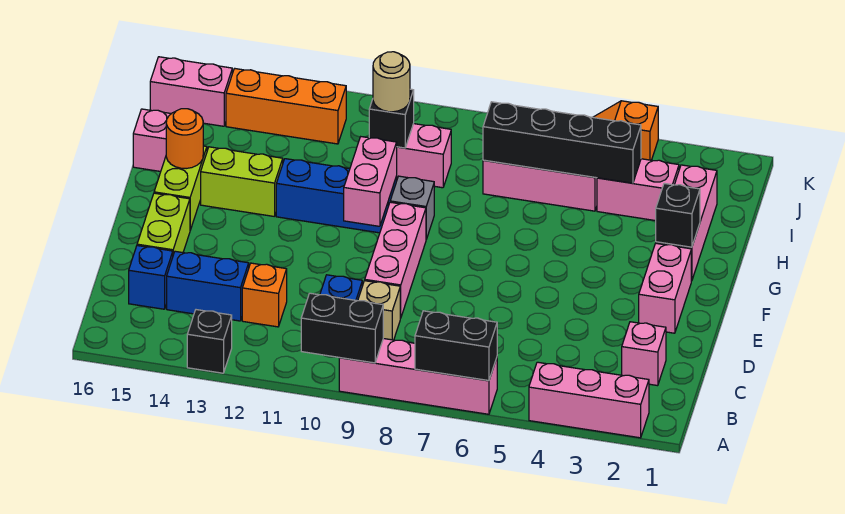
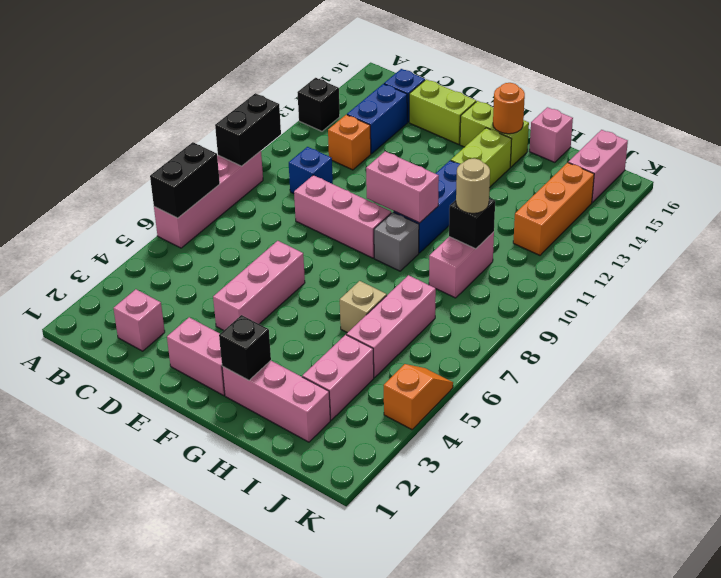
pink brick A2:A4 level 1 -> pink brick E4:E6 level 1
tan brick C9 level 1 -> tan brick H6 level 1
black brick I4:I7 level 2 -> none

